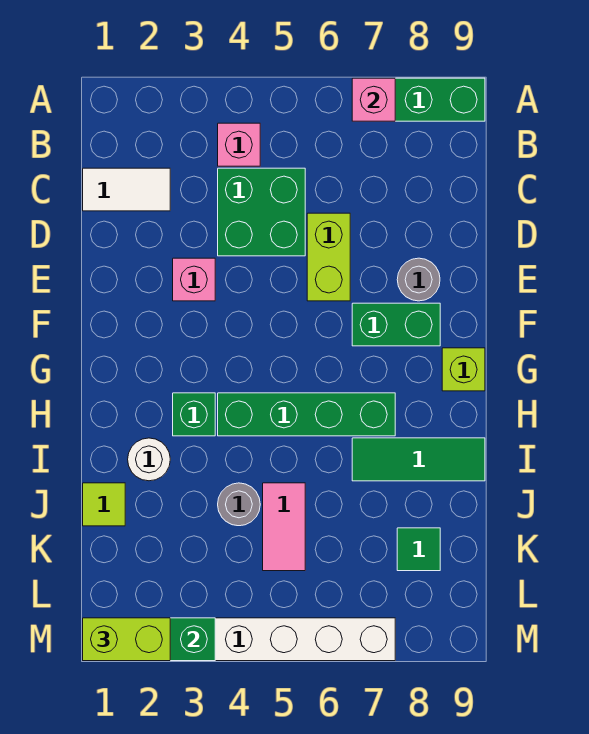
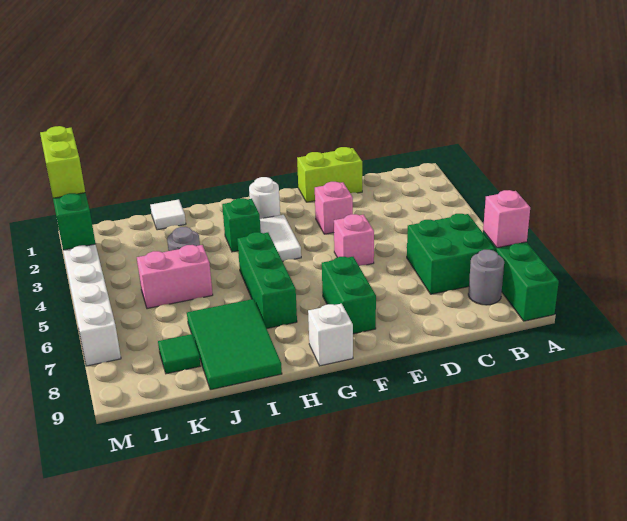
pink brick B4 level 1 -> pink brick E5 level 1
white tile C1:C2 level 1 -> white tile G3:G4 level 1
green brick C4:D5 level 1 -> green brick B6:C7 level 1
lime brick D6:E6 level 1 -> lime brick D1:E1 level 1
grey round brick E8 level 1 -> grey round brick B8 level 1
lime brick G9 level 1 -> white brick G9 level 1
green brick H4:H7 level 1 -> green brick H5:H7 level 1
white round brick I2 level 1 -> white round brick G2 level 1
green tile I7:I9 level 1 -> green tile I7:J9 level 1
lime tile J1 level 1 -> white tile J1 level 1
pink tile J5:K5 level 1 -> pink brick J5:K5 level 1

